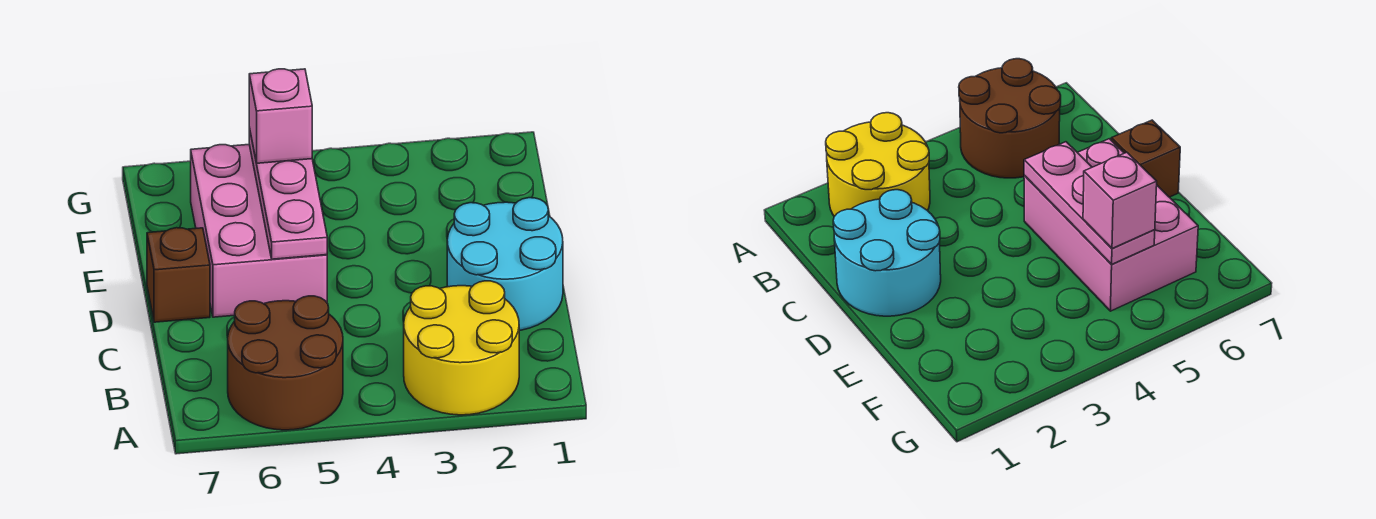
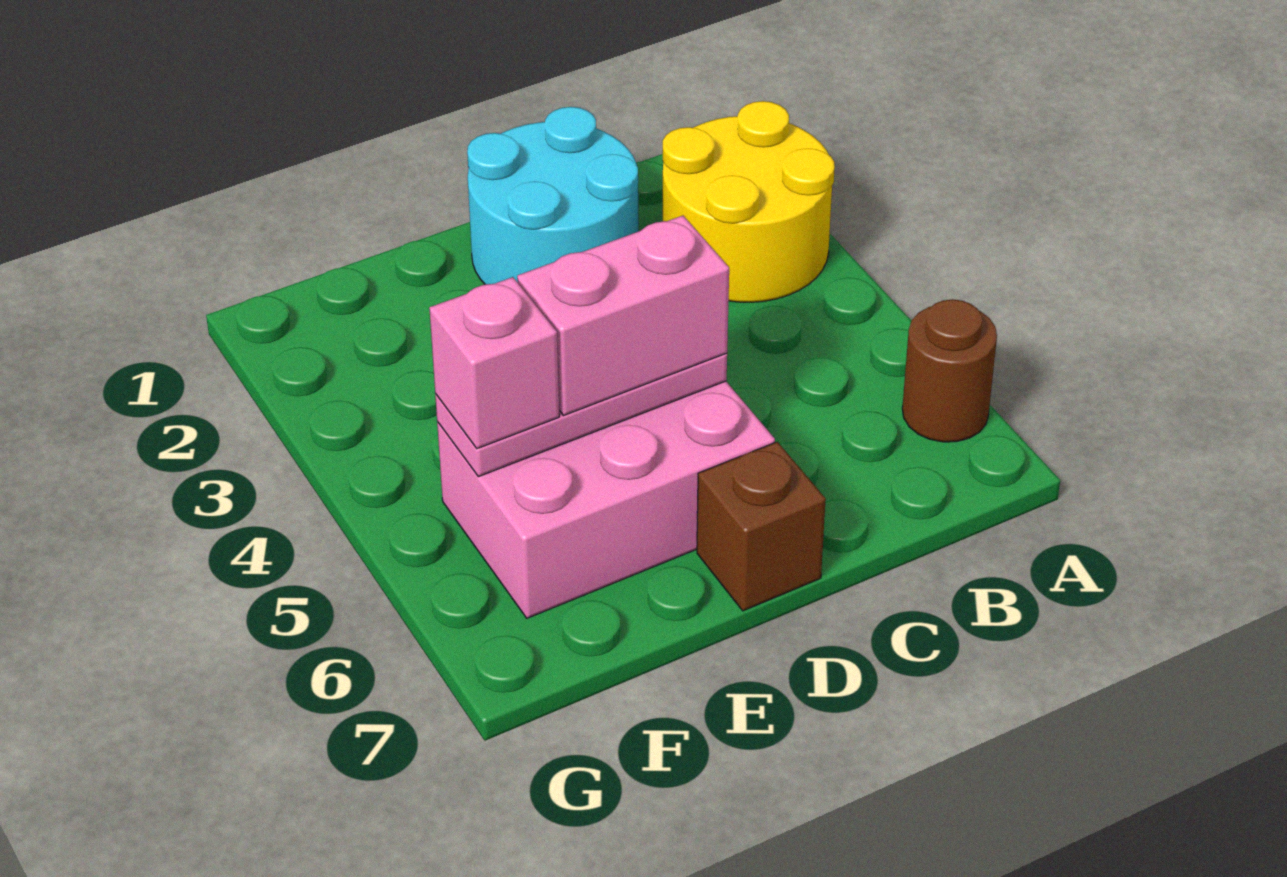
brown round brick A5:B6 level 1 -> brown round brick A6 level 1
none -> pink brick D5:E5 level 3

